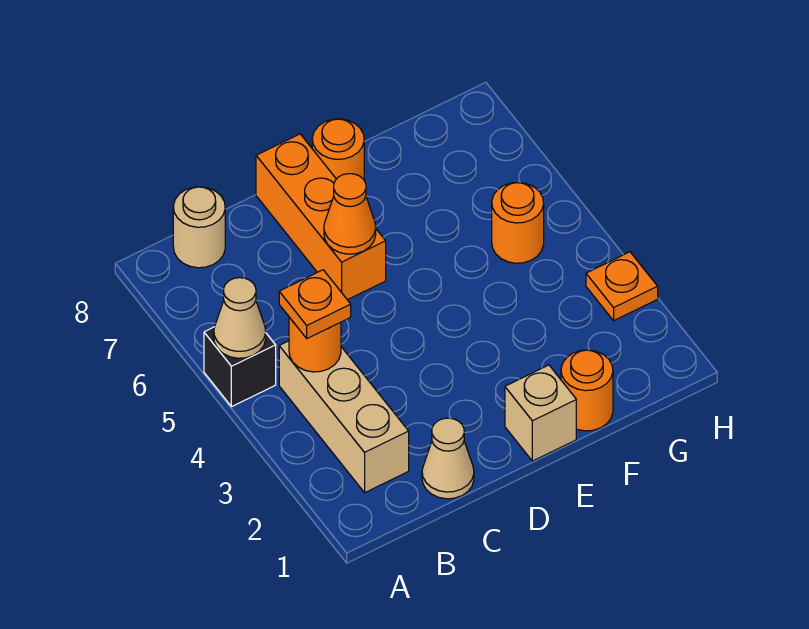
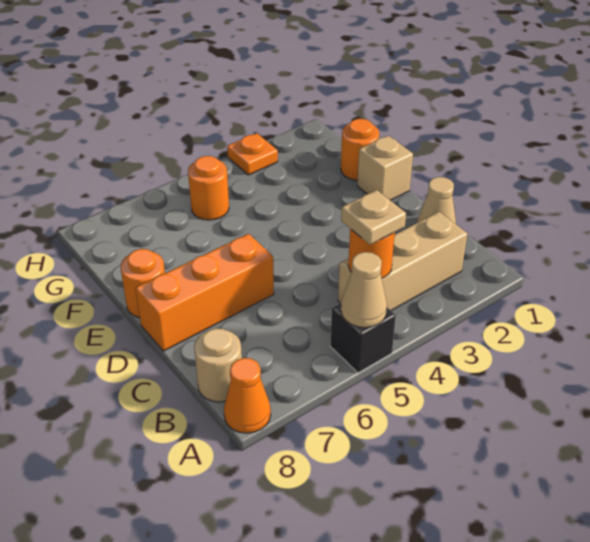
orange plate B4 level 3 -> tan plate B4 level 3
orange cone D6 level 2 -> orange cone A8 level 1

